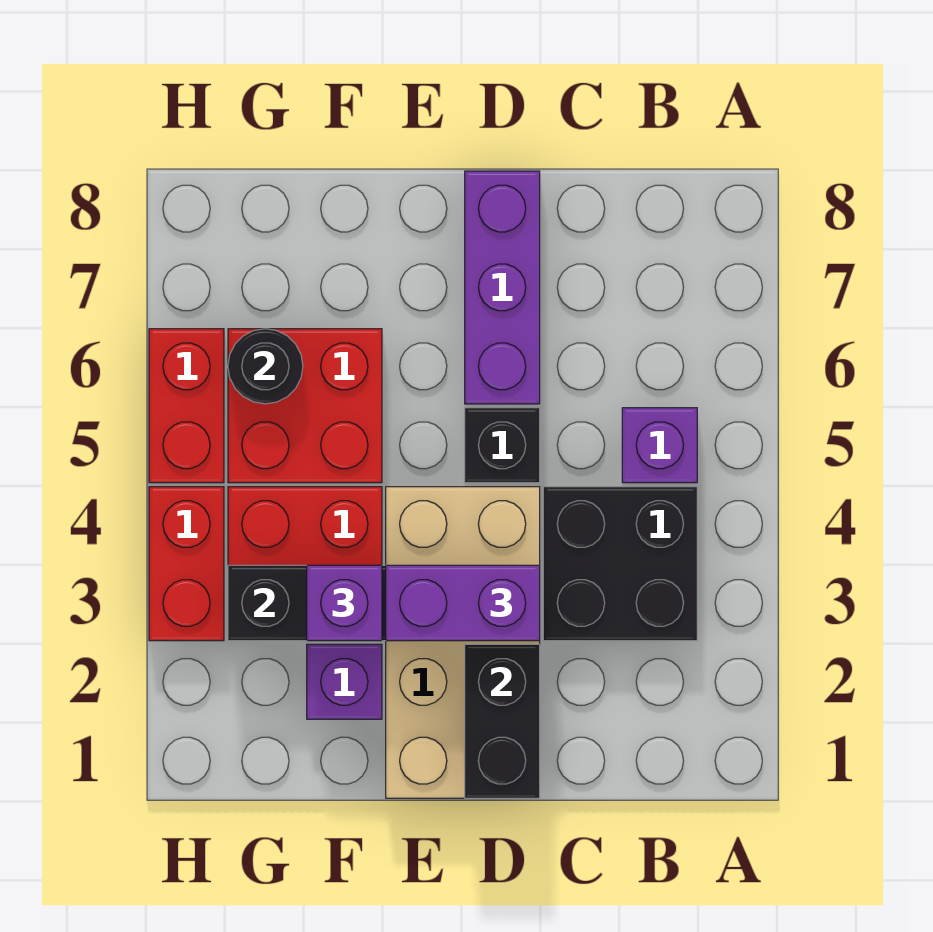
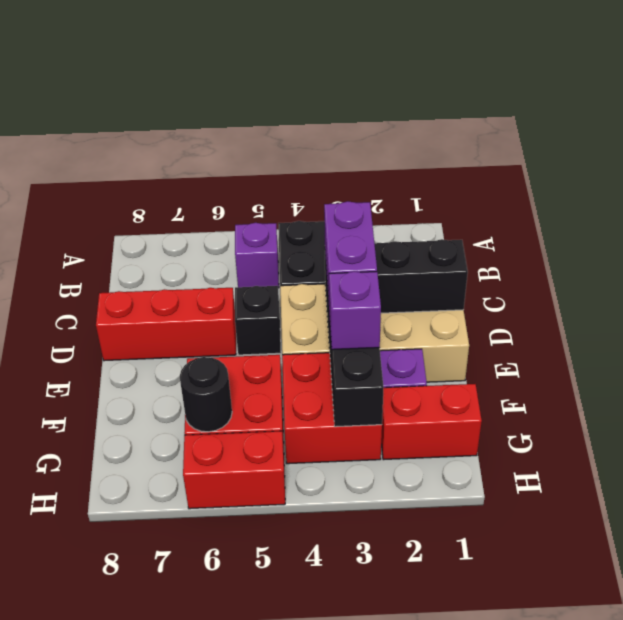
purple brick D6:D8 level 1 -> red brick D6:D8 level 1
red brick H3:H4 level 1 -> red brick G1:G2 level 1

